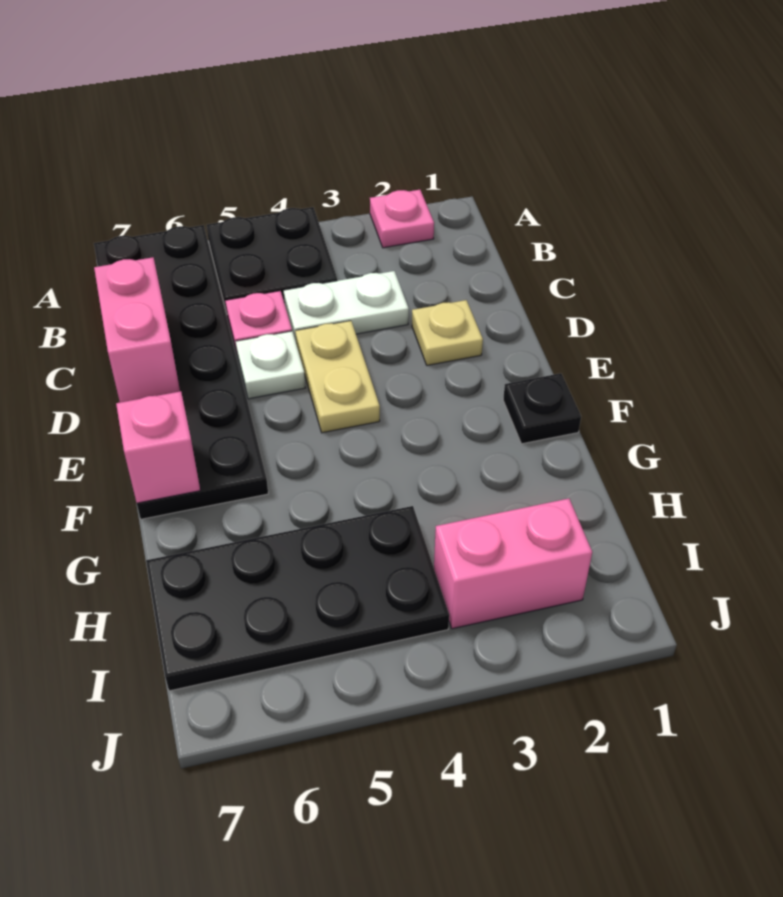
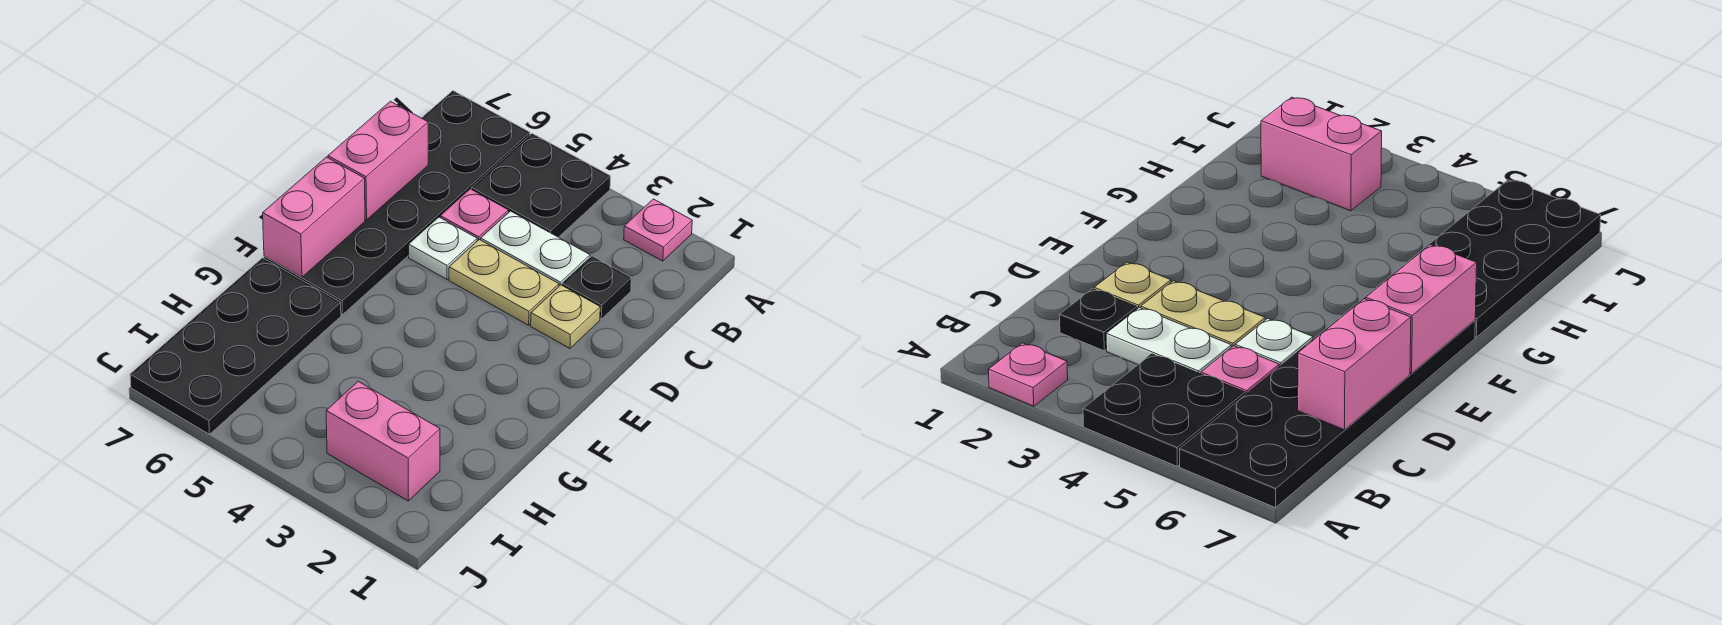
tan plate D4:E4 level 1 -> tan plate D3:D4 level 1
black plate F1 level 1 -> black plate C2 level 1
pink brick F7 level 2 -> pink brick E7:F7 level 2
black plate H4:I7 level 1 -> black plate G6:J7 level 1

